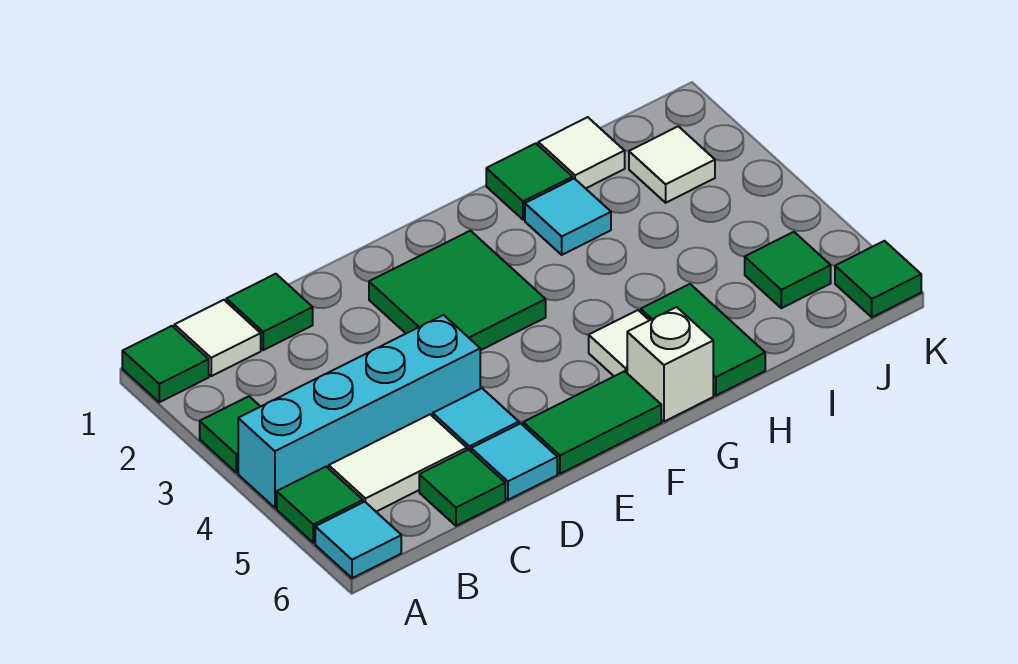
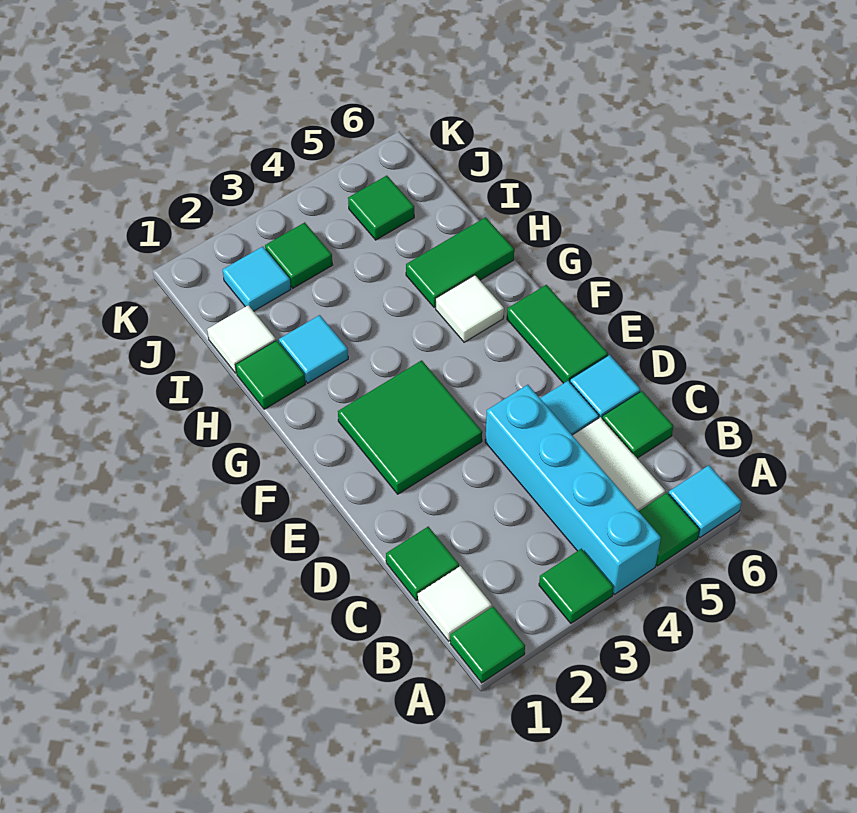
white brick G6 level 1 -> none
white tile J2 level 1 -> cyan tile J2 level 1
green tile K6 level 1 -> green tile J3 level 1

